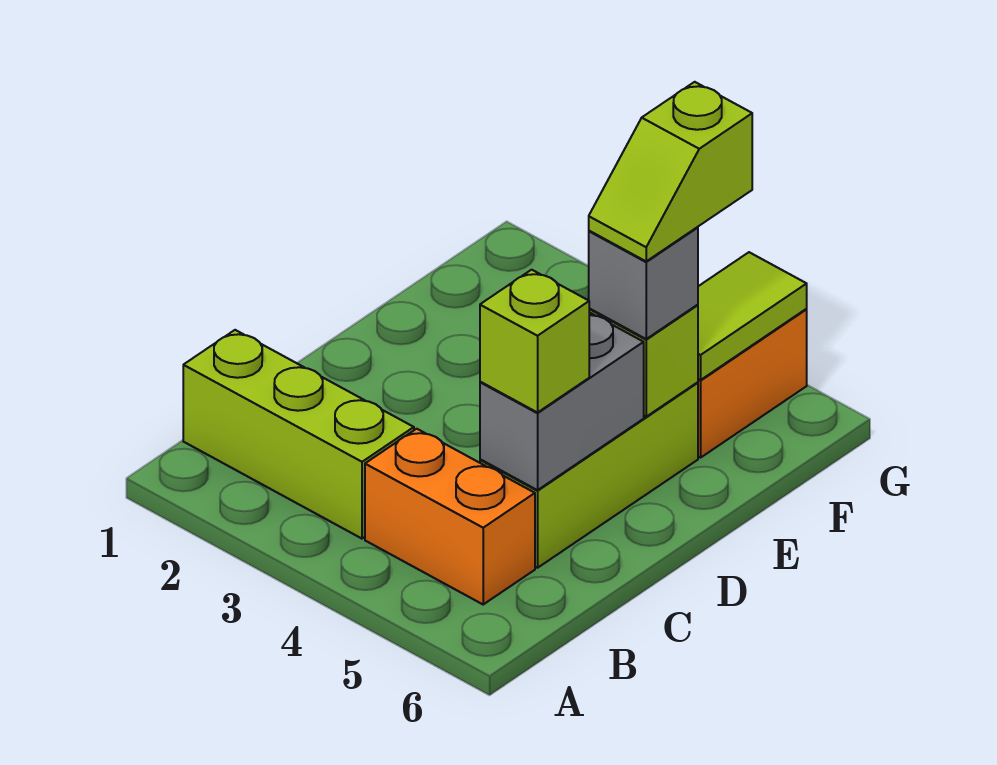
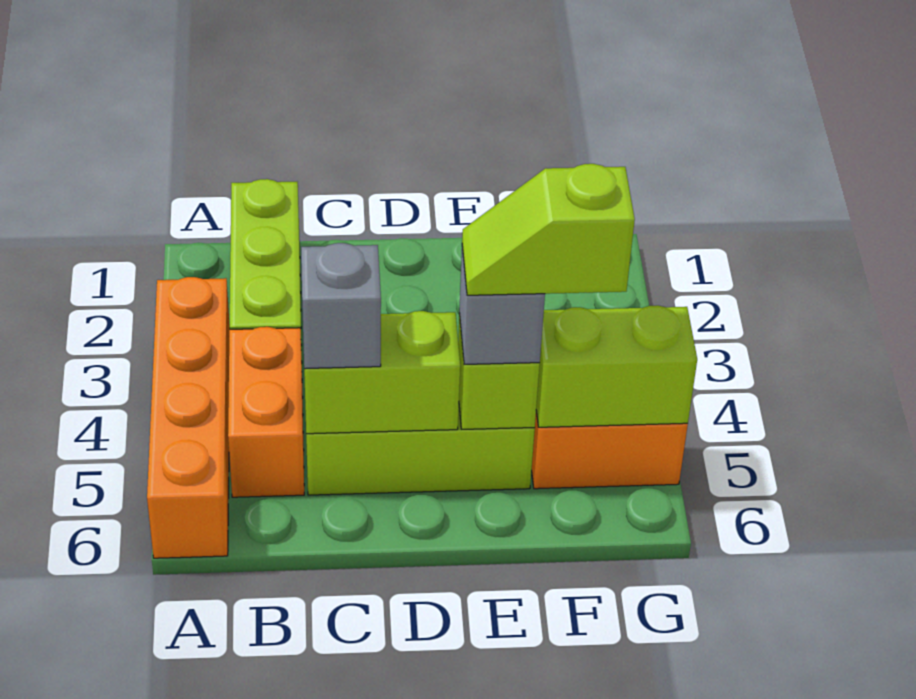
none -> orange brick A3:A6 level 1
grey brick C5:D5 level 2 -> lime brick C5:D5 level 2
lime brick C5 level 3 -> grey brick C5 level 3
lime tile F5:G5 level 2 -> lime brick F5:G5 level 2

